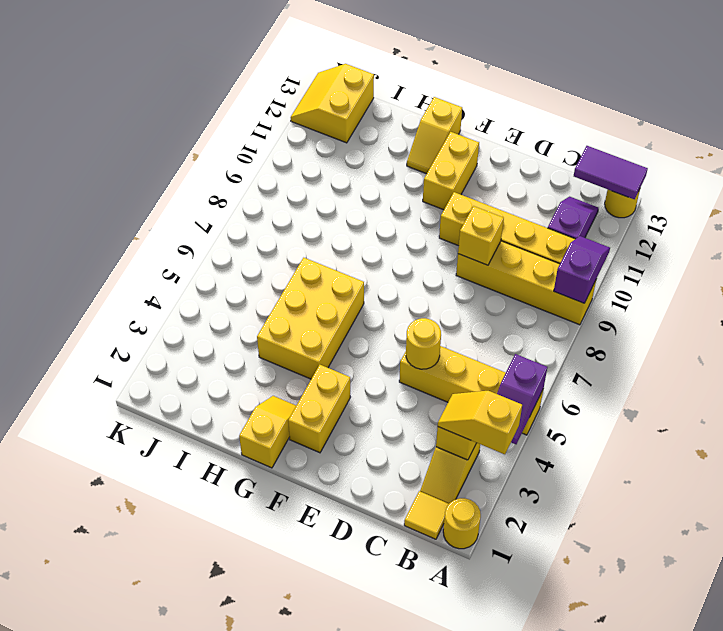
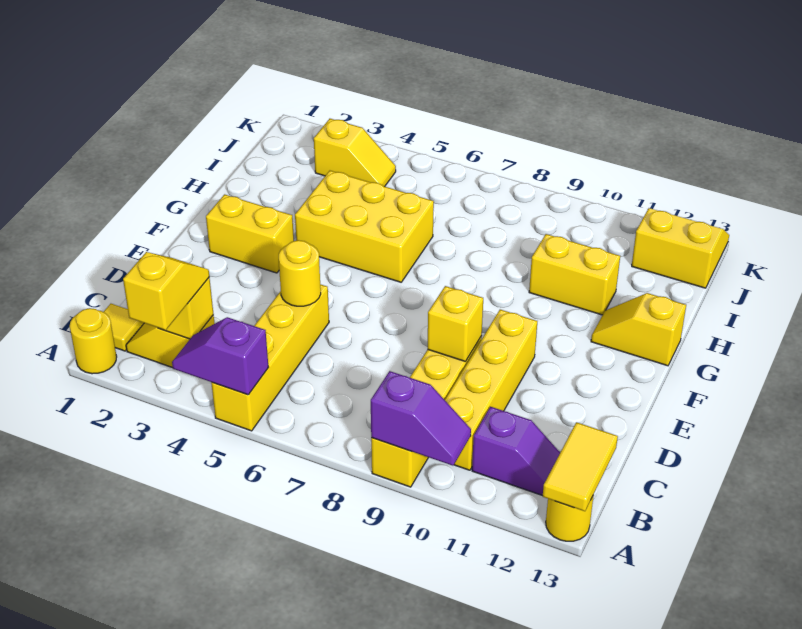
purple tile A13:B13 level 2 -> yellow tile A13:B13 level 2
yellow brick F11:F12 level 1 -> yellow brick H10:H11 level 1
yellow slope G1:G2 level 1 top 1 -> yellow slope J3:J4 level 1 top 3

